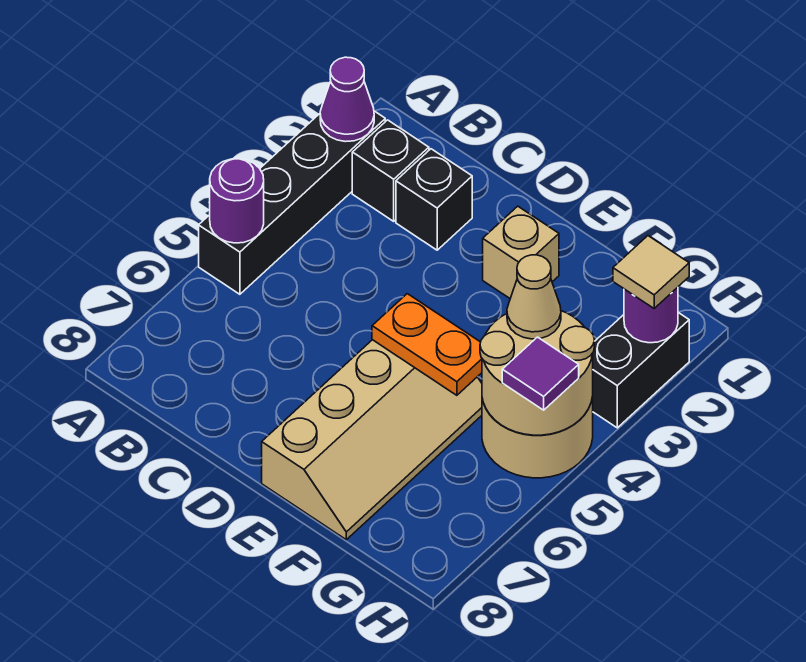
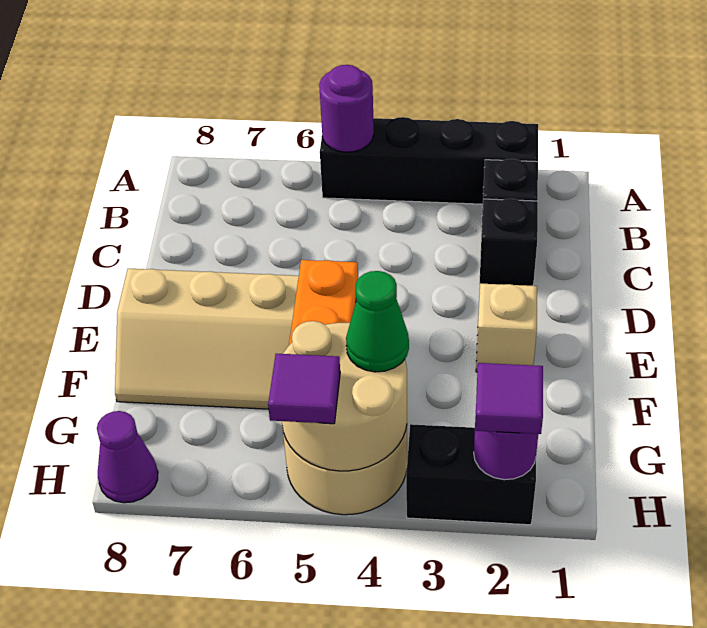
purple cone A2 level 2 -> purple cone H8 level 1
tan cone G4 level 3 -> green cone G4 level 3
tan tile H2 level 3 -> purple tile H2 level 3

